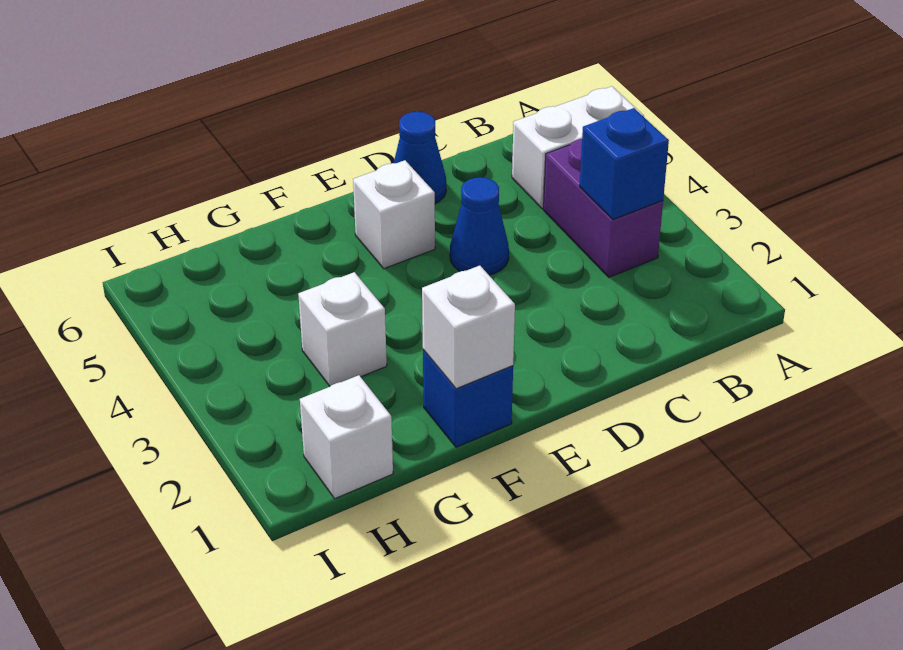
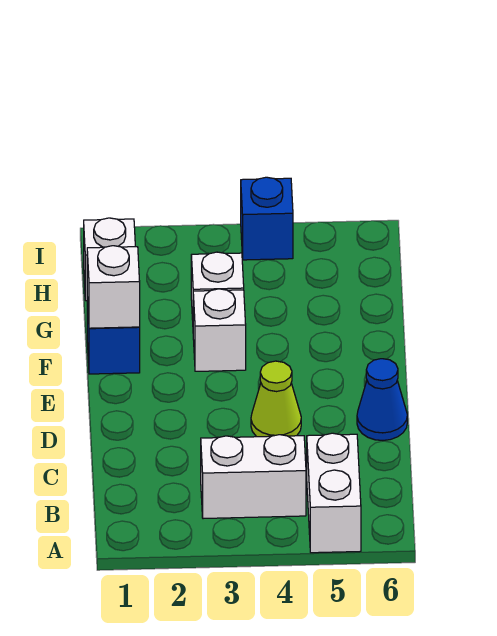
purple brick B3:B4 level 1 -> white brick B3:B4 level 1
blue brick B3 level 2 -> blue brick I4 level 1
blue cone D4 level 1 -> lime cone D4 level 1
white brick E5 level 1 -> white brick F3 level 1

